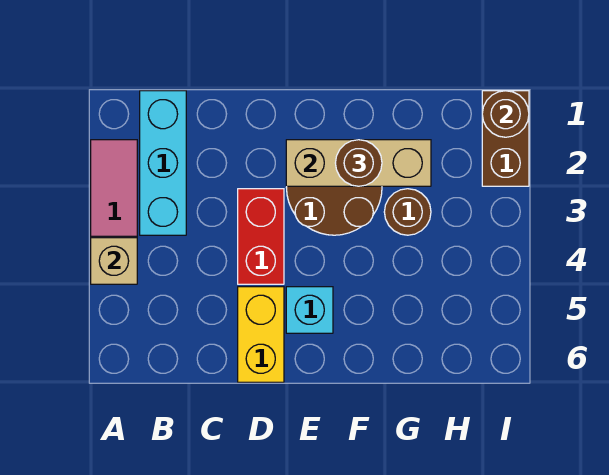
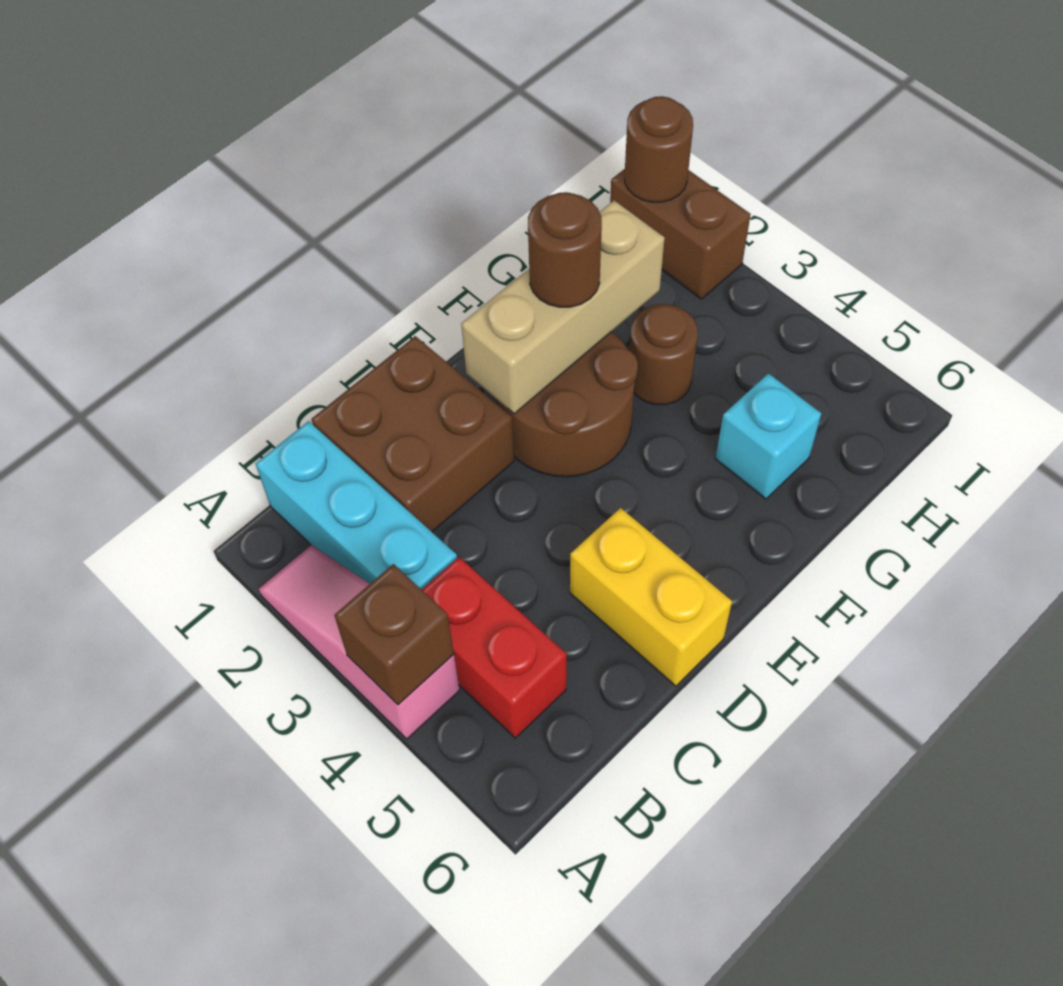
tan brick A4 level 2 -> brown brick A4 level 2
none -> brown brick C1:D2 level 1
red brick D3:D4 level 1 -> red brick B4:B5 level 1
cyan brick E5 level 1 -> cyan brick G5 level 1

